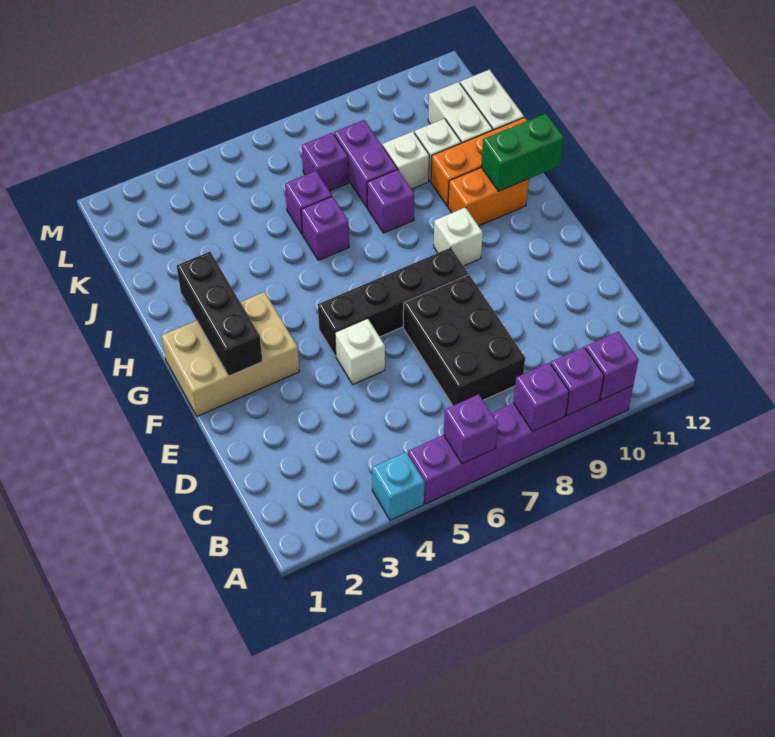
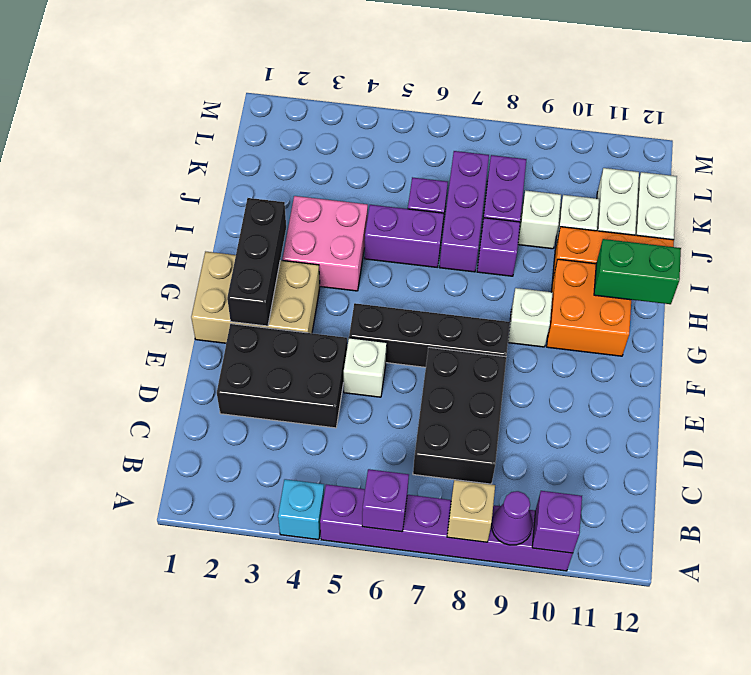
purple brick A8 level 2 -> tan brick A8 level 2
purple brick A9 level 2 -> purple cone A9 level 2
none -> black brick D2:E4 level 1
none -> pink brick H3:I4 level 1
orange brick H10:H11 level 1 -> orange brick G10:H11 level 1
purple brick I6 level 1 -> purple brick I5:I6 level 1
purple brick K7 level 1 -> purple brick I7:K7 level 1

